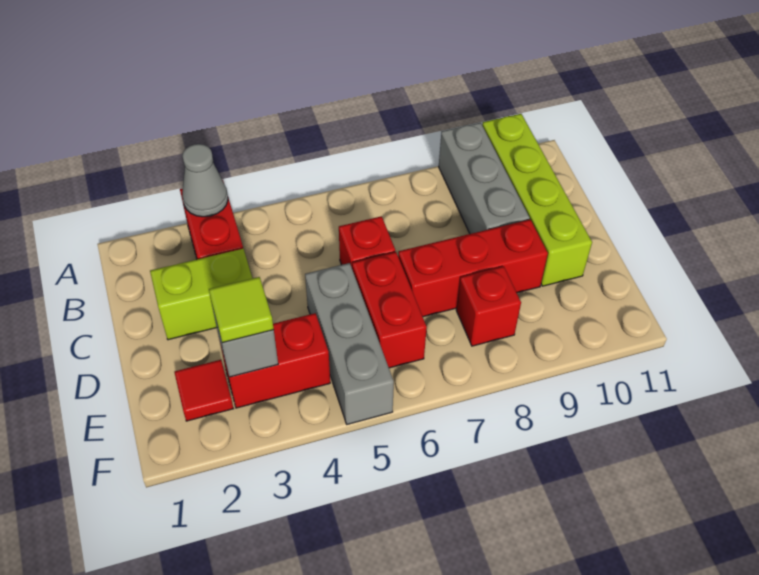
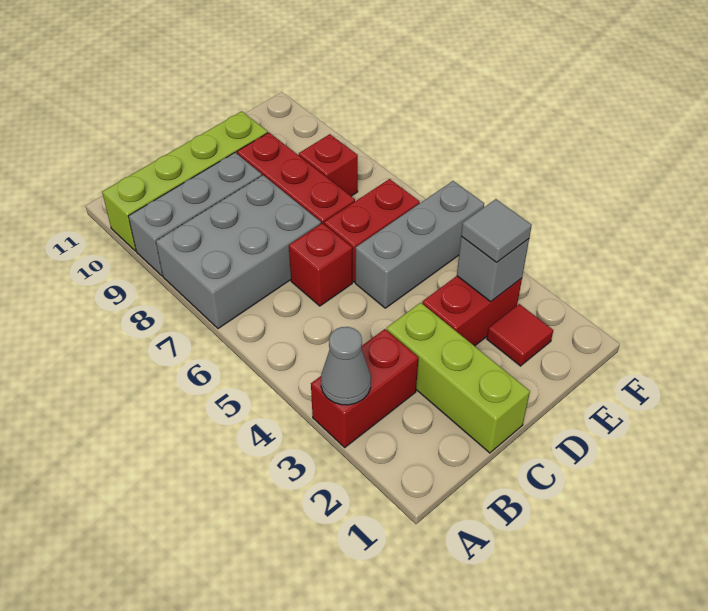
none -> grey brick A7:C8 level 1
lime brick C2:C3 level 1 -> lime brick C1:C3 level 1
red brick E3:E4 level 1 -> red brick D3:E3 level 1
lime tile E3 level 3 -> grey tile E3 level 3

